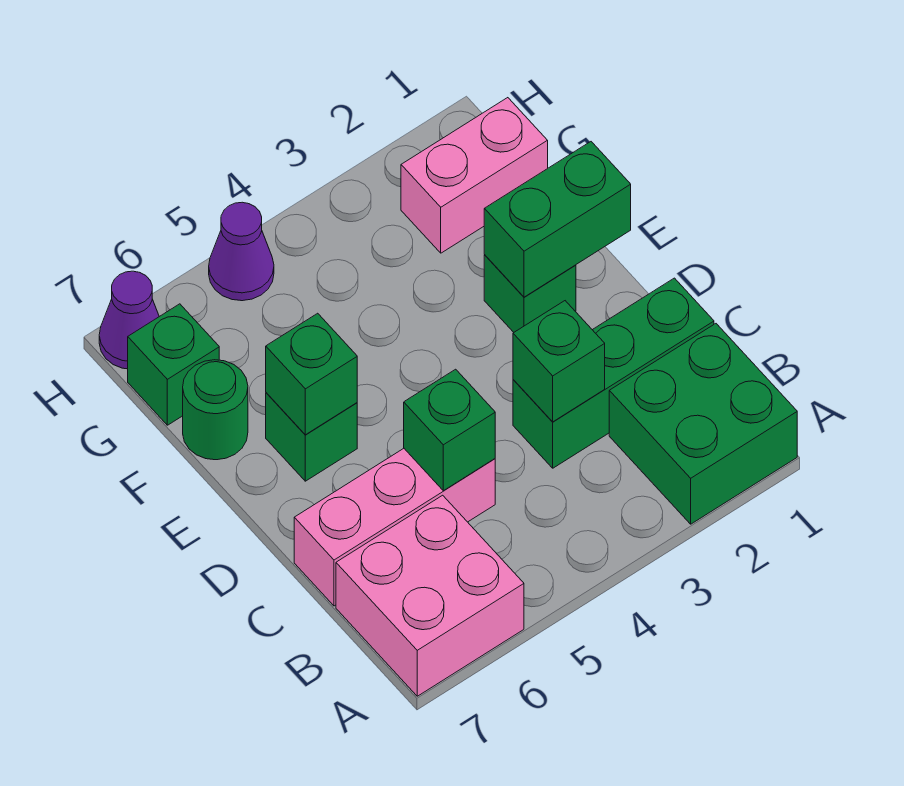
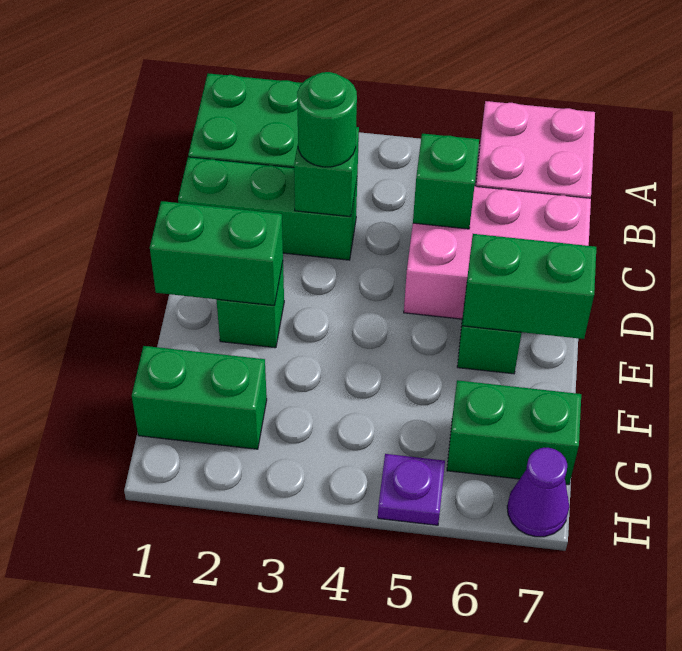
pink brick C5:C7 level 1 -> pink brick C5:D7 level 1
green brick E6 level 2 -> green brick E6:E7 level 2
green round brick F7 level 1 -> green round brick C3 level 3
pink brick G1:G2 level 1 -> green brick G1:G2 level 1
green brick G7 level 1 -> green brick G6:G7 level 1
purple cone H5 level 1 -> purple plate H5 level 1

